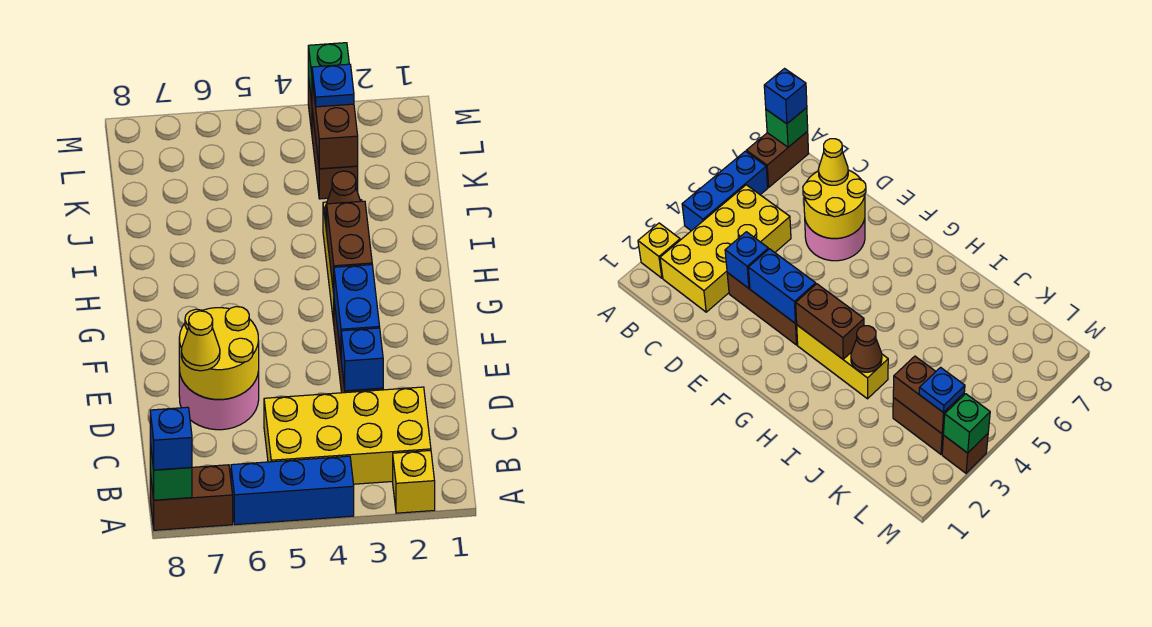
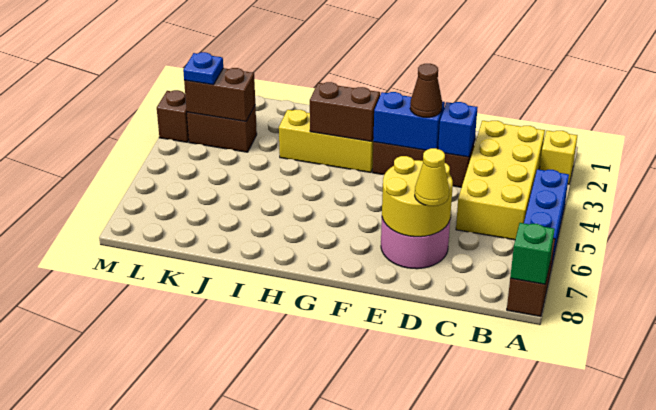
blue brick A8 level 3 -> none
brown cone I3 level 2 -> brown cone E3 level 3
green brick M3 level 2 -> none

